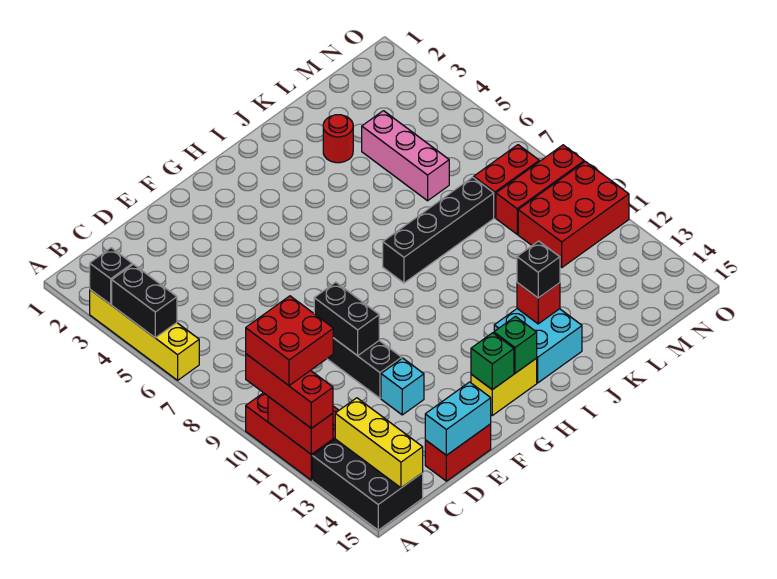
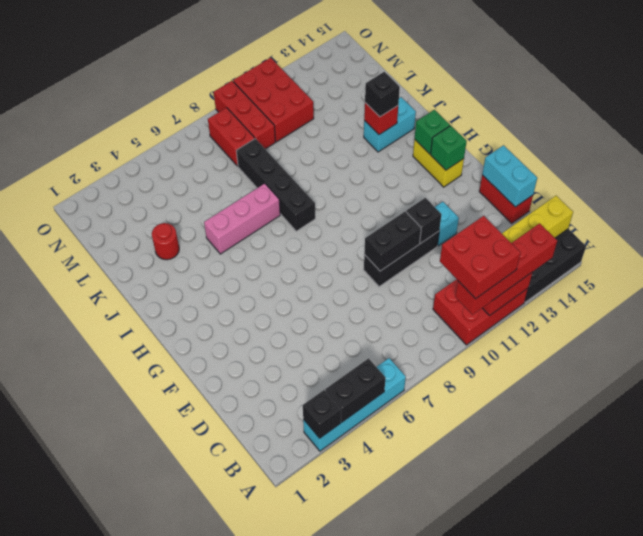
yellow brick A3:A6 level 1 -> cyan brick A3:A6 level 1
red brick A10:A12 level 3 -> red brick A10:A13 level 3
none -> black brick E11 level 2
cyan brick I13:J14 level 1 -> cyan brick J13:J14 level 1
pink brick L4:L6 level 1 -> pink brick J5:J7 level 1

